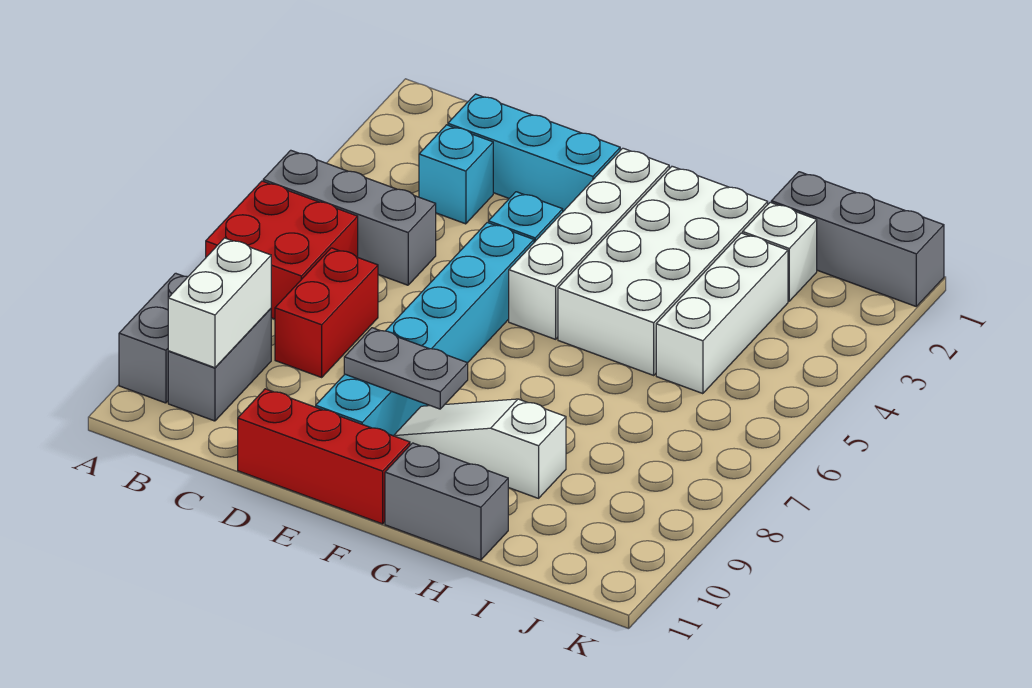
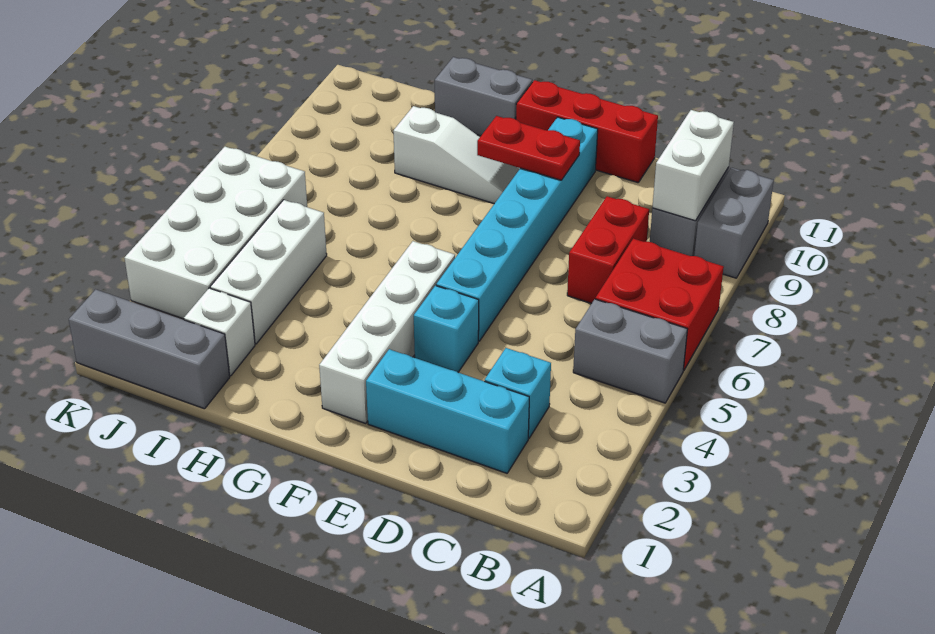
grey brick A5:C5 level 1 -> grey brick A5:B5 level 1
grey plate E9:F9 level 2 -> red plate E9:F9 level 2
white brick G2:H5 level 1 -> white brick J3:K6 level 1

